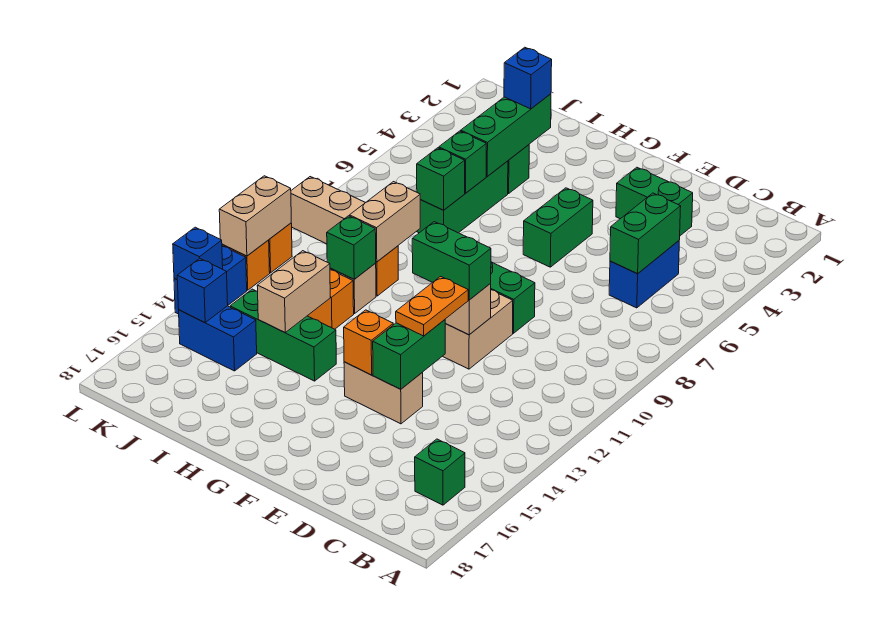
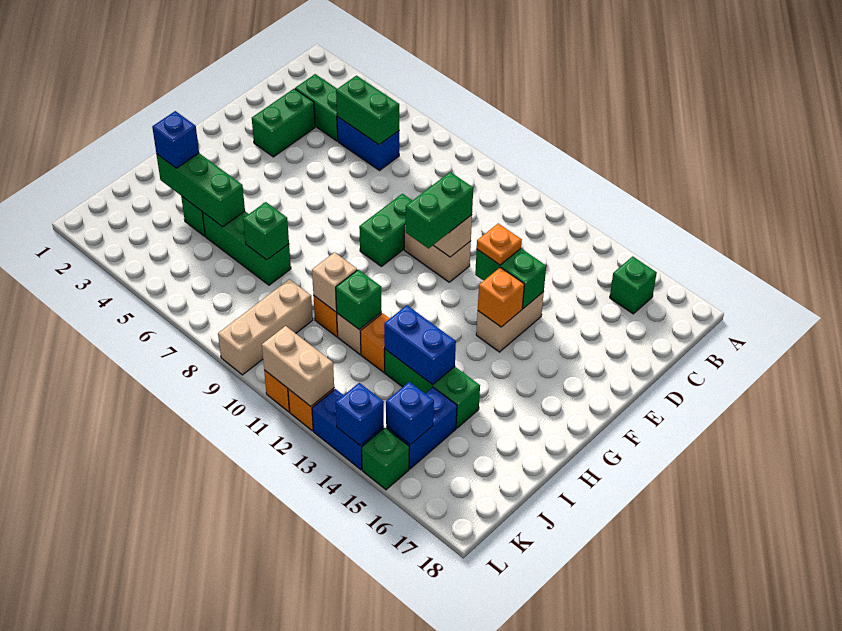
orange plate E12:E13 level 3 -> orange plate E13 level 3
green brick F5:F6 level 1 -> green brick C3:C4 level 1
green brick H14:J14 level 1 -> green brick I13:I15 level 1
green brick I6 level 2 -> green brick L15 level 1
tan brick I9:I10 level 2 -> tan brick I10 level 2
tan brick I13:I14 level 2 -> blue brick I13:I14 level 2

